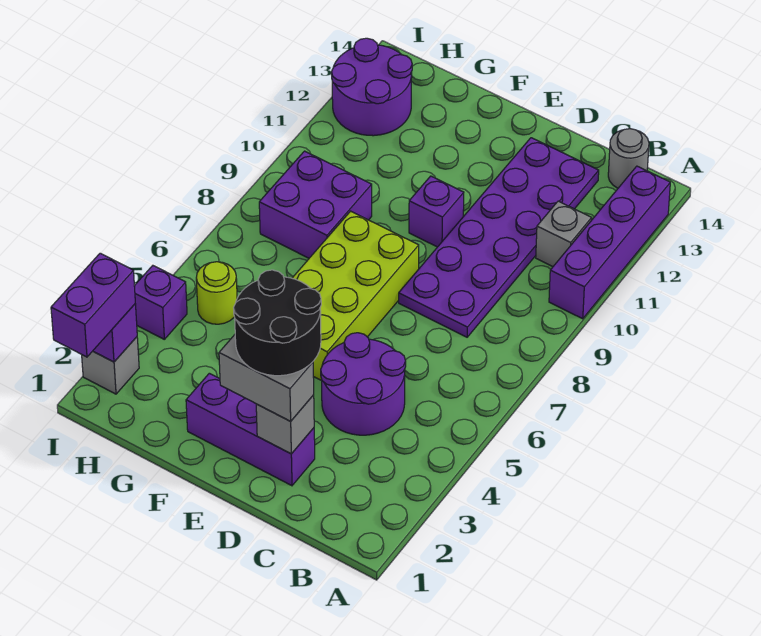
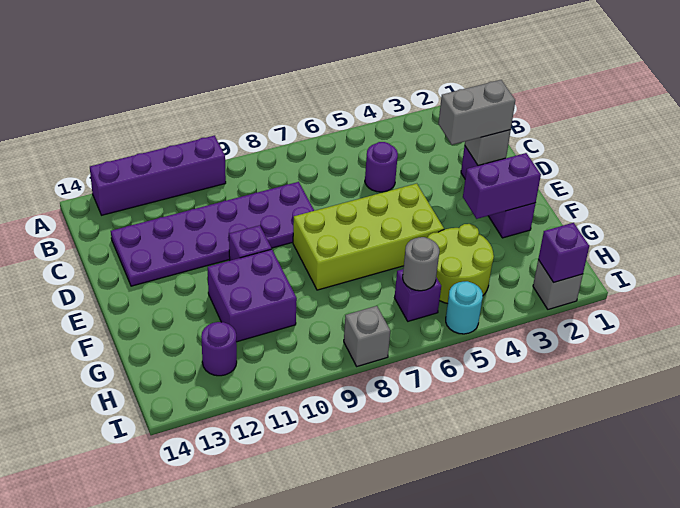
grey brick B11 level 1 -> grey brick I8 level 1
grey round brick B14 level 1 -> grey round brick H6 level 2
purple round brick C4:D5 level 1 -> purple round brick C5 level 1
grey brick D2:E2 level 3 -> grey brick D2:D3 level 3
black round brick D2:E3 level 4 -> none
purple brick G8:H9 level 1 -> purple brick F10:G11 level 1
lime round brick H5 level 1 -> lime round brick G4:H5 level 1
purple round brick H12:I13 level 1 -> purple round brick H12 level 1
purple brick I1:I2 level 3 -> purple brick F2:F3 level 2
purple brick I4 level 1 -> purple brick H6 level 1
none -> cyan round brick I5 level 1

